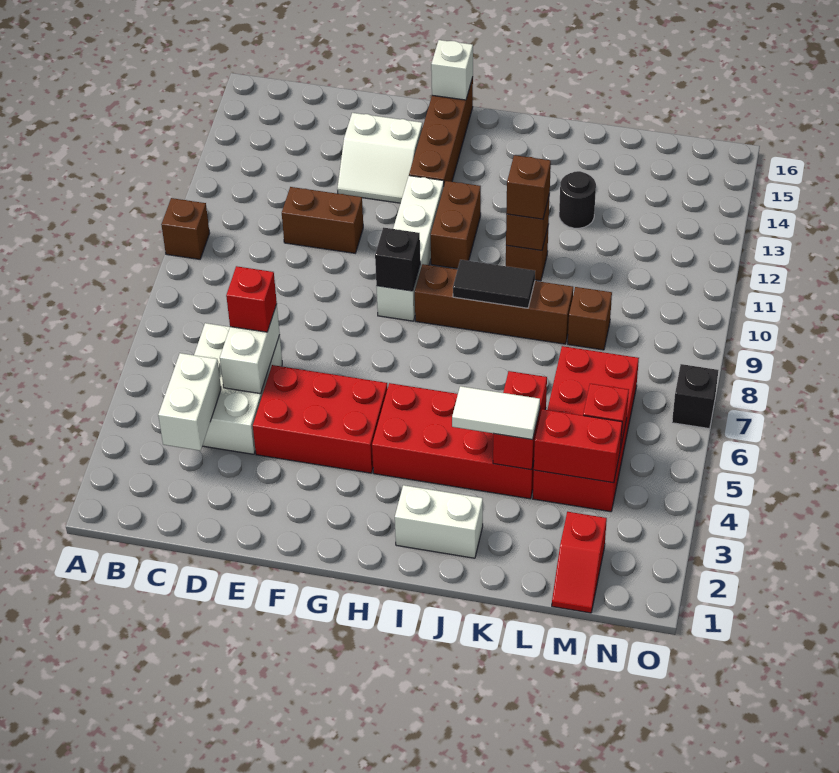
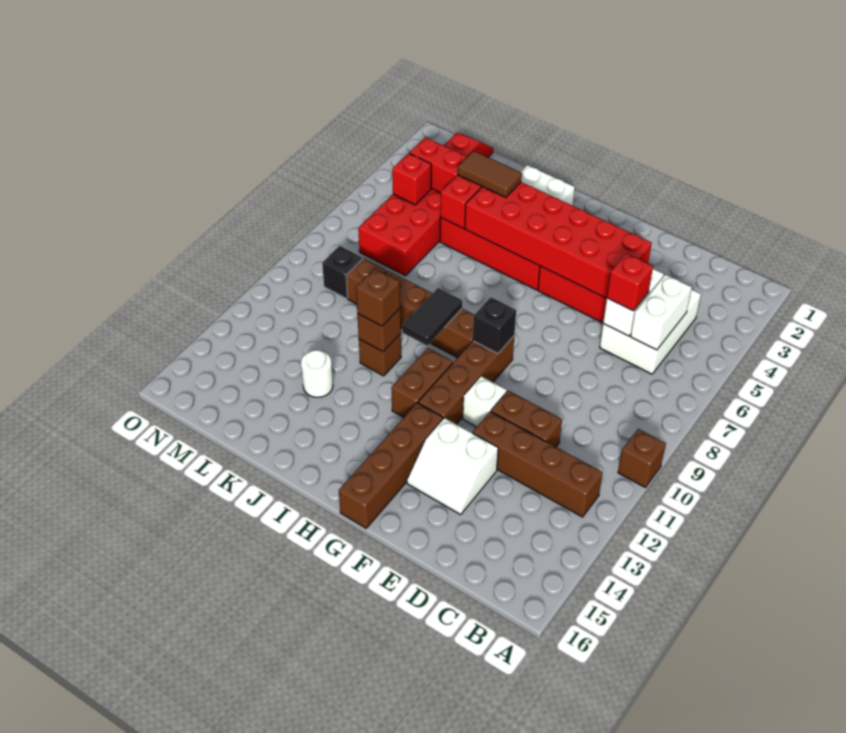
none -> brown brick B12:E12 level 1
white brick C3:C4 level 2 -> white brick C5:C6 level 2
none -> red brick E4:J5 level 2
white slope E13:F14 level 1 top 14 -> white slope E13:F14 level 1 top 13
white brick G9:G12 level 1 -> brown brick G9:G12 level 1
white brick G16 level 2 -> white brick F11 level 1
black tile I9:J9 level 2 -> black tile I9:I10 level 2
white tile J4:K4 level 3 -> brown tile J4:K4 level 3
black round brick K13 level 1 -> white round brick K13 level 1
black brick O7 level 1 -> black brick M9 level 1

